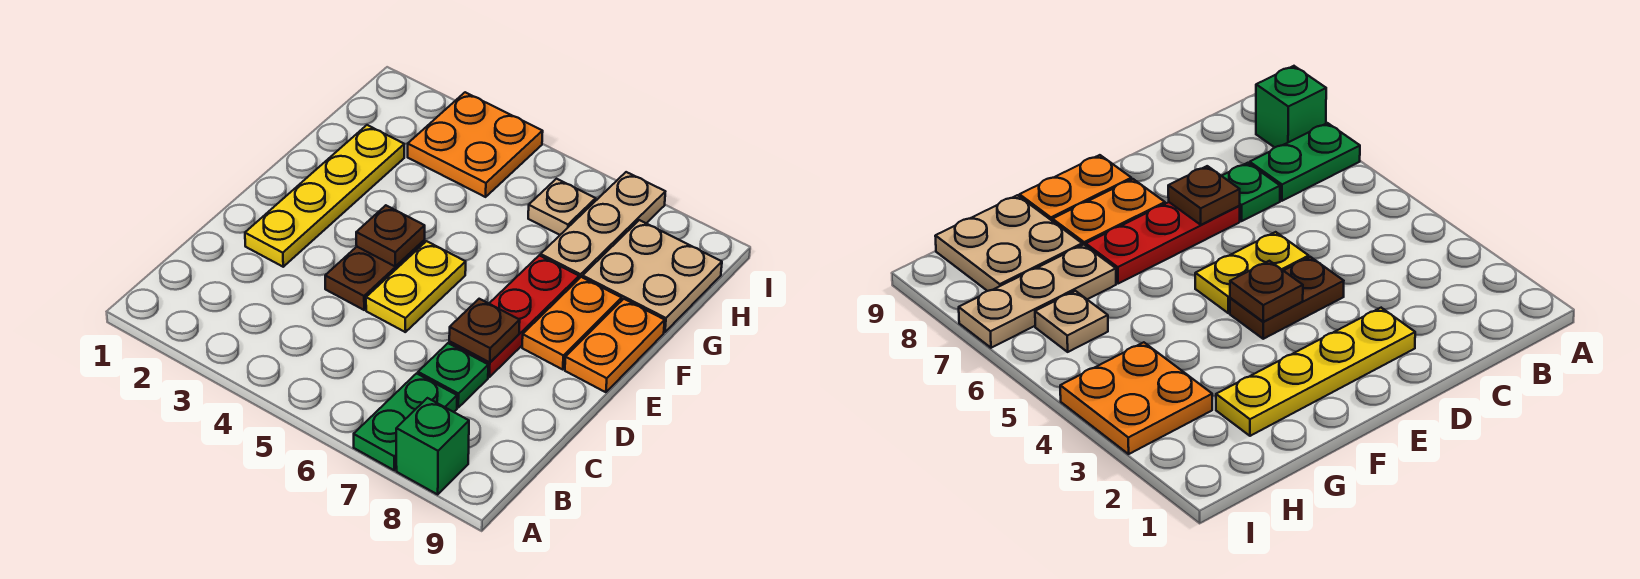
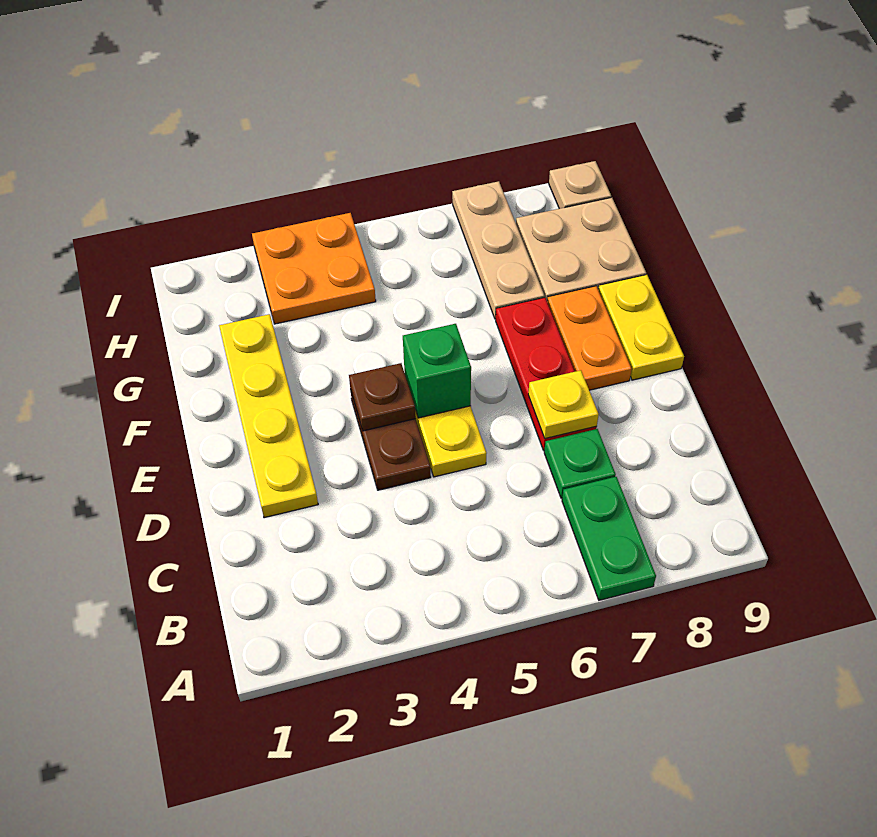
green brick A8 level 1 -> green brick E5 level 2
brown plate D7 level 2 -> yellow plate D7 level 2
orange plate E9:F9 level 1 -> yellow plate E9:F9 level 1
tan plate H6 level 1 -> tan plate I9 level 1

